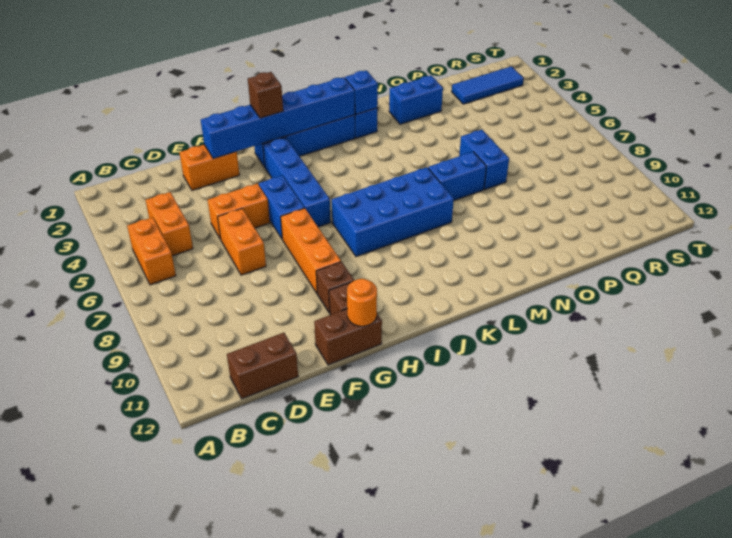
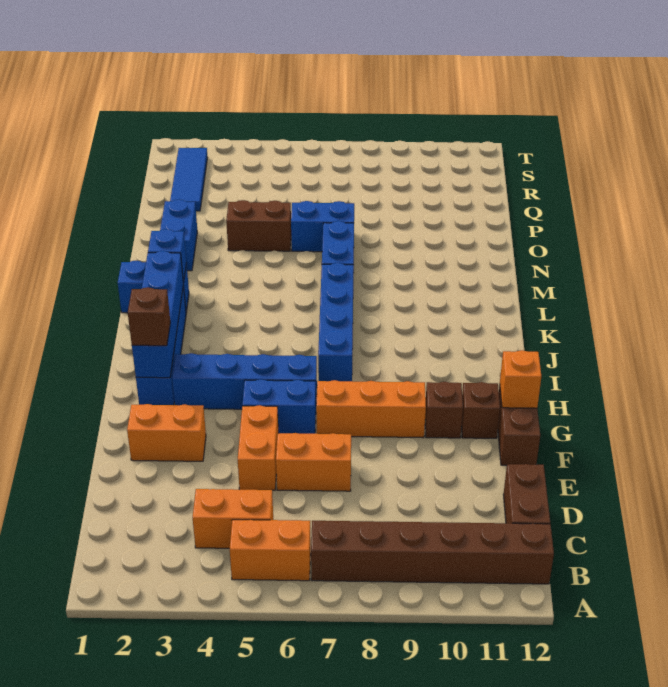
none -> brown brick B7:B12 level 1
orange brick E2:F2 level 1 -> orange brick F2:F3 level 1
blue brick F2:K2 level 2 -> blue brick H2:K2 level 2
orange round brick G12 level 2 -> orange brick G12 level 2
blue brick I7:L8 level 1 -> blue brick I7:L7 level 1
none -> brown brick O4:O5 level 1

